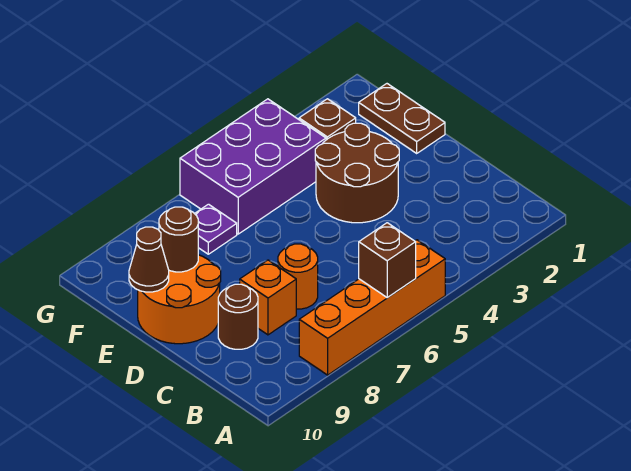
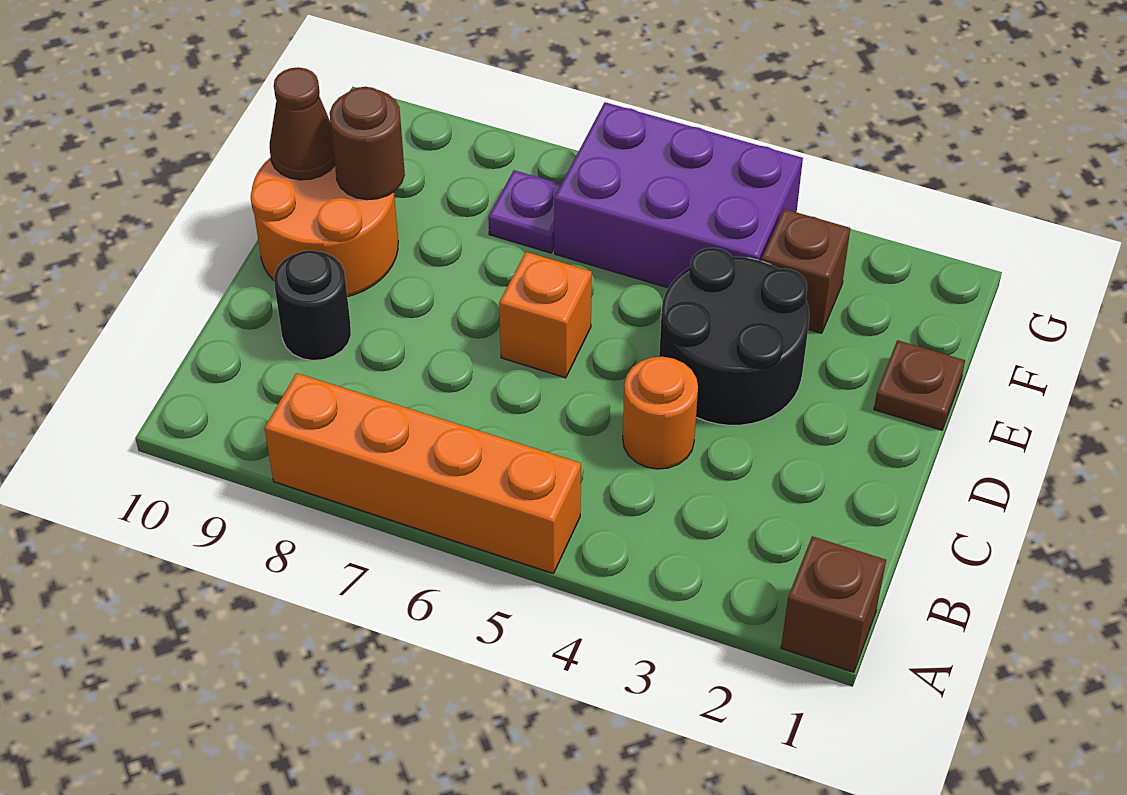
brown brick A6 level 2 -> brown brick A1 level 1
orange round brick C7 level 1 -> orange round brick C4 level 1
orange brick C8 level 1 -> orange brick D6 level 1
brown round brick C9 level 1 -> black round brick C9 level 1
brown round brick D3:E4 level 1 -> black round brick D3:E4 level 1
brown plate E1:F1 level 1 -> brown plate E1 level 1

